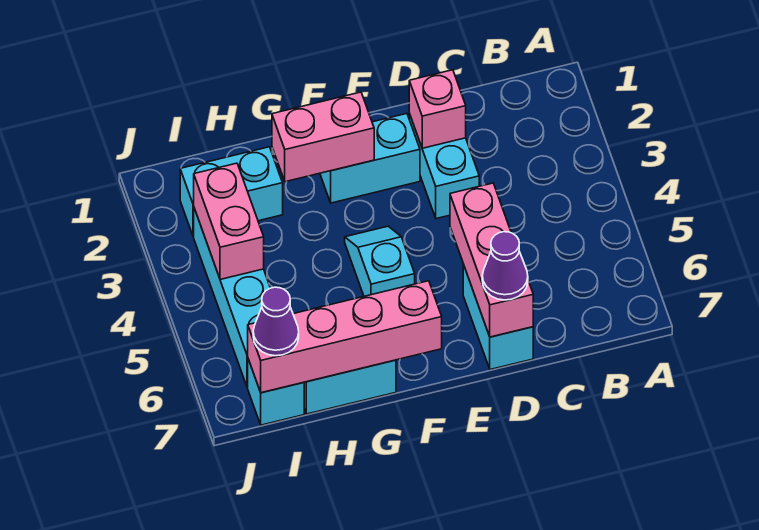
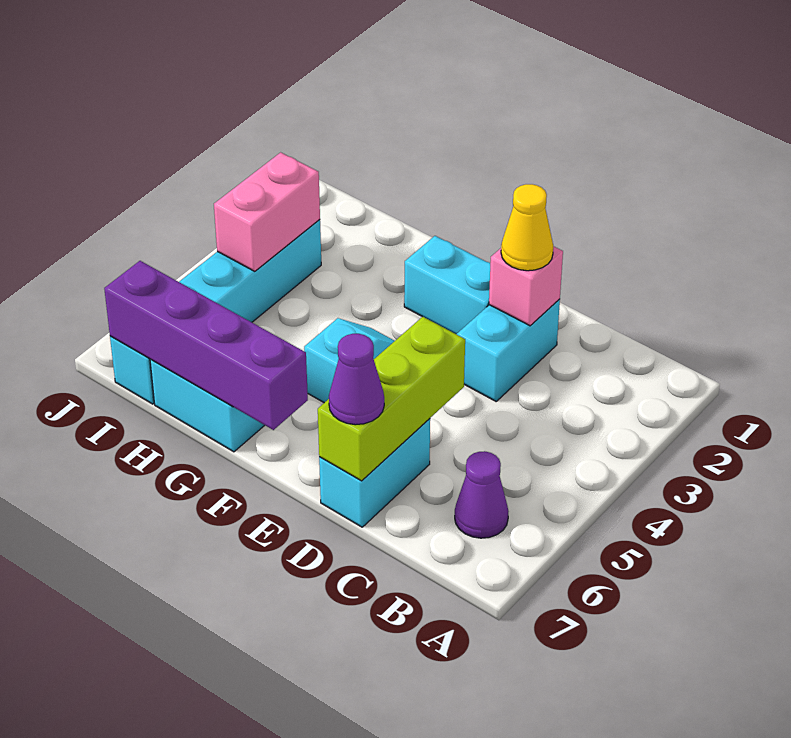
none -> yellow cone D2 level 3
pink brick D5:D7 level 2 -> lime brick D5:D7 level 2
pink brick F2:G2 level 2 -> none
pink brick F7:I7 level 2 -> purple brick F7:I7 level 2
cyan brick H2:I2 level 1 -> none
purple cone I7 level 3 -> purple cone B6 level 1

